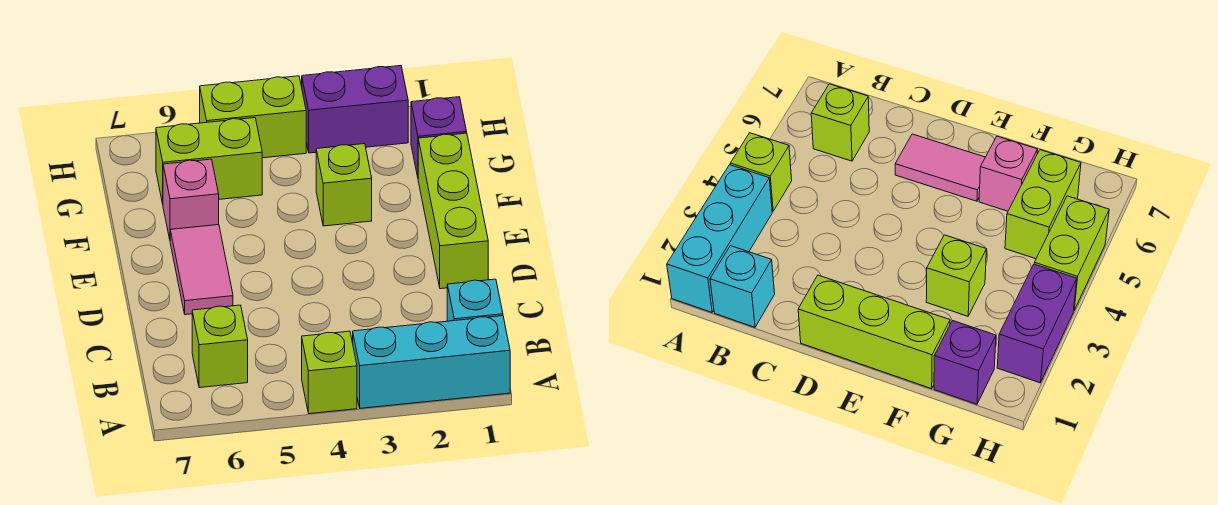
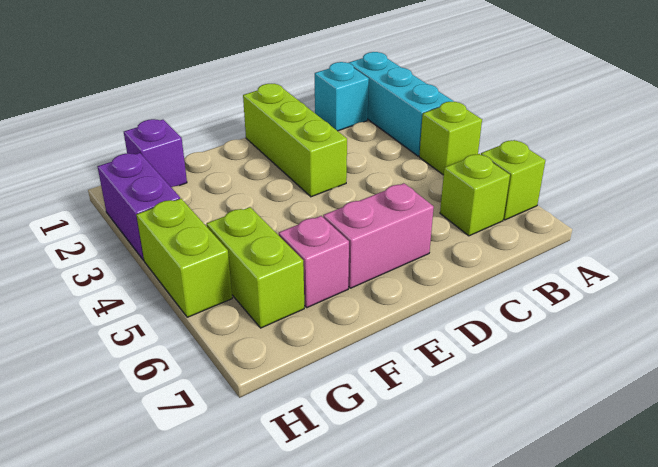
lime brick D1:F1 level 1 -> lime brick D1:D3 level 1
pink tile D6:E6 level 1 -> pink brick D6:E6 level 1
lime brick F3 level 1 -> lime brick A6 level 1

